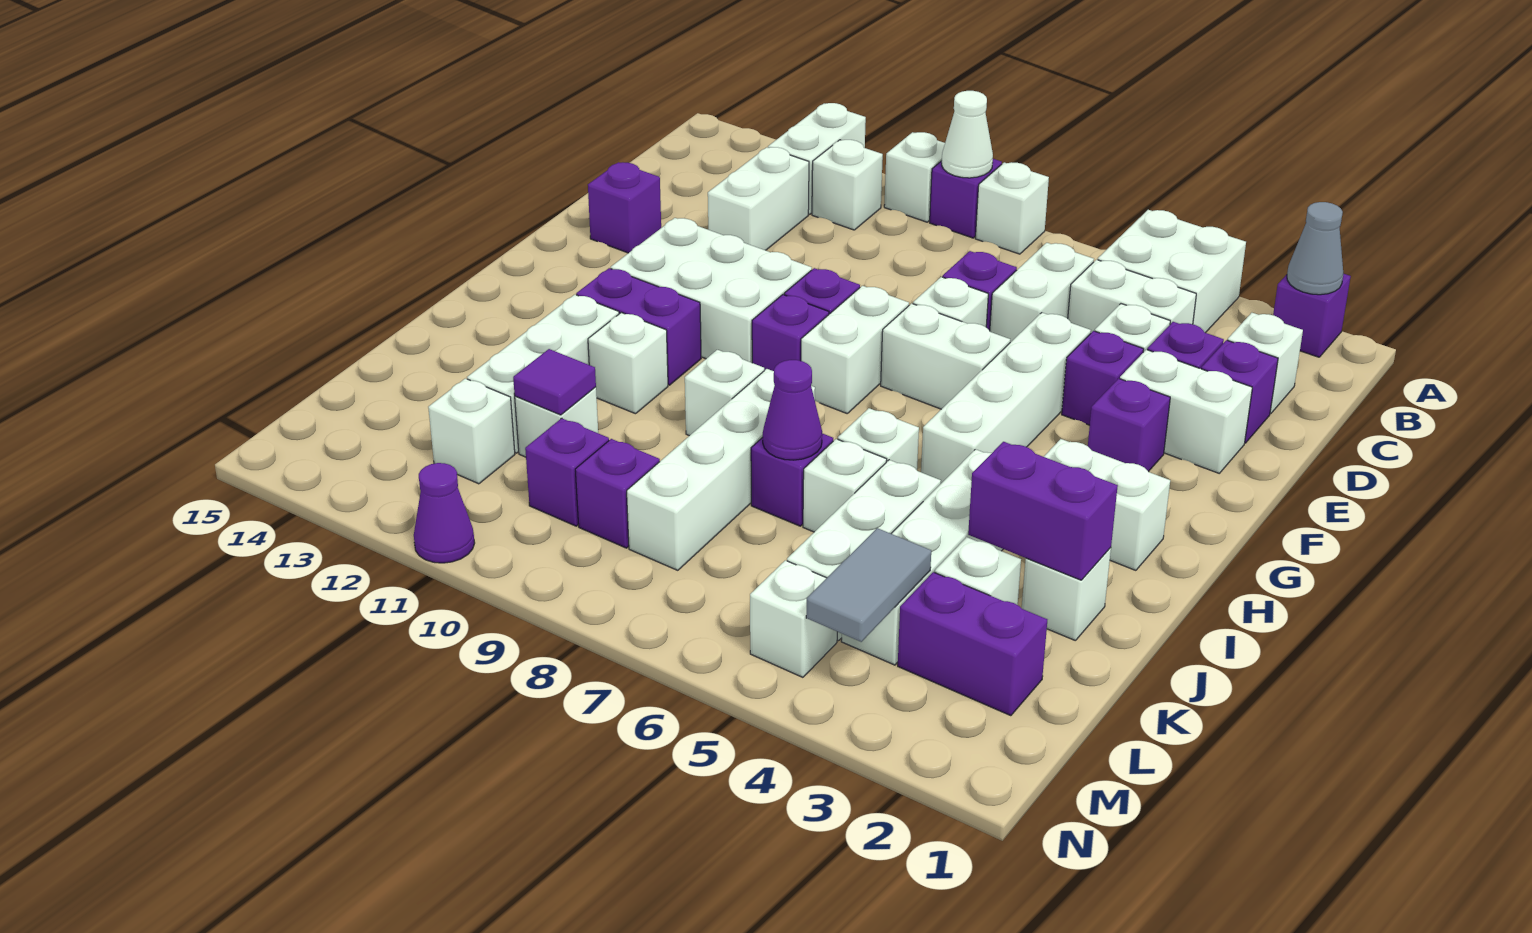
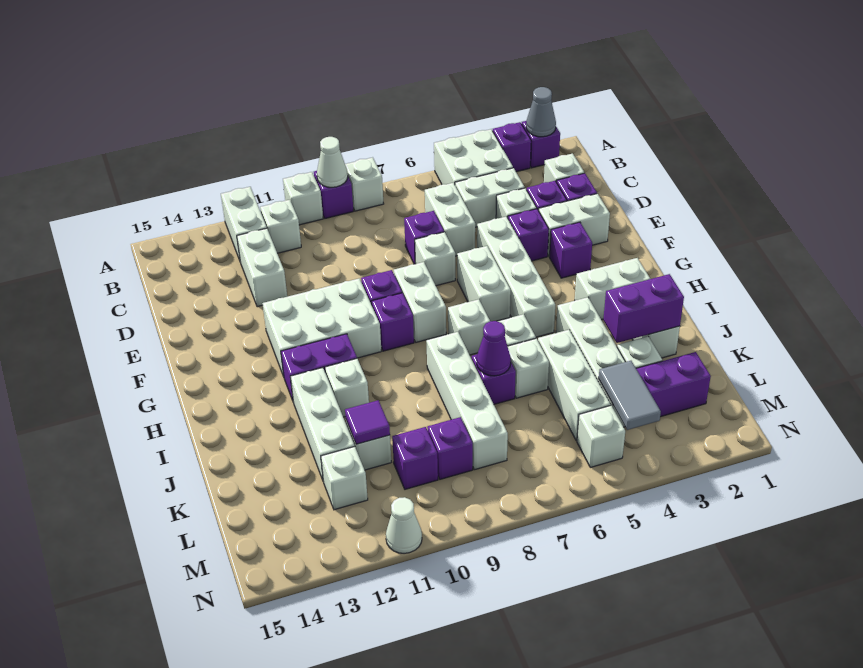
purple brick E14 level 1 -> purple brick A3 level 1
white brick F6:F7 level 1 -> white brick F6:G6 level 1
white brick I9 level 1 -> white brick H7 level 1
purple cone N11 level 1 -> white cone N11 level 1

